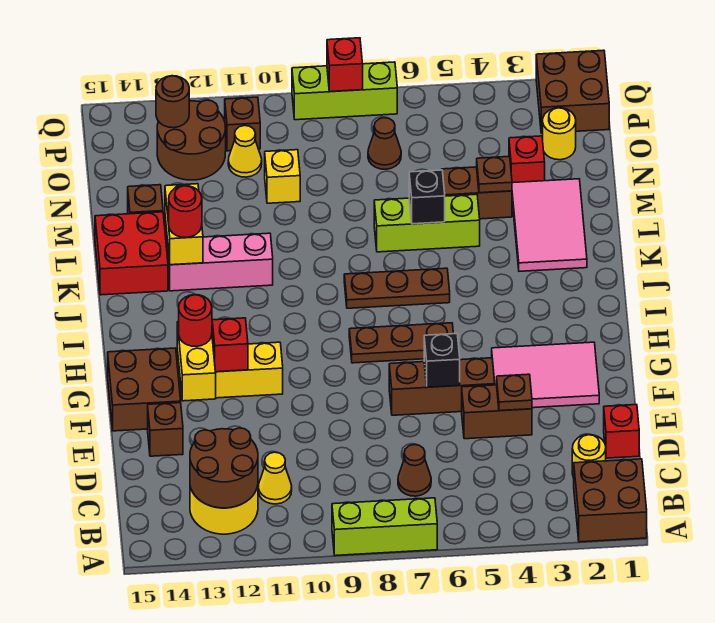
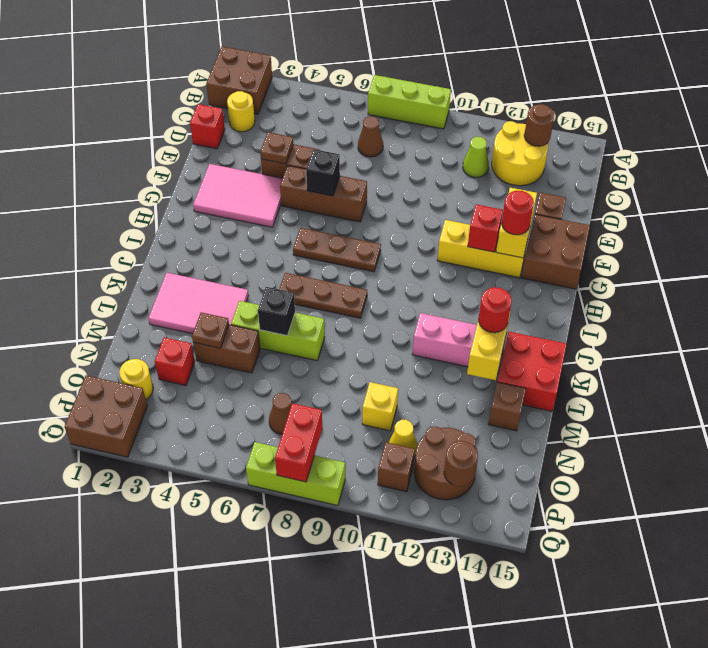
brown round brick B12:C13 level 2 -> brown round brick B13 level 2
yellow cone C11 level 1 -> lime cone C11 level 1
pink tile K2:M3 level 1 -> pink tile K2:L4 level 1
red brick Q8 level 2 -> red brick P8:Q8 level 2

